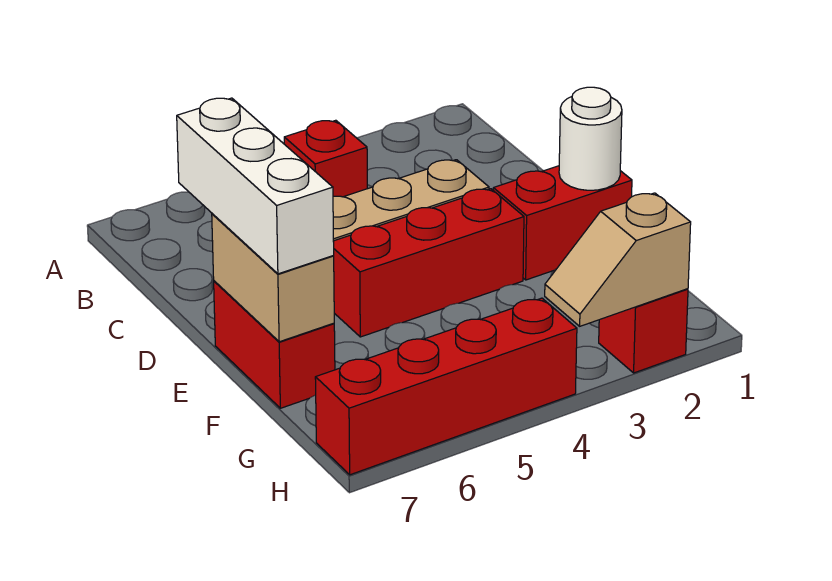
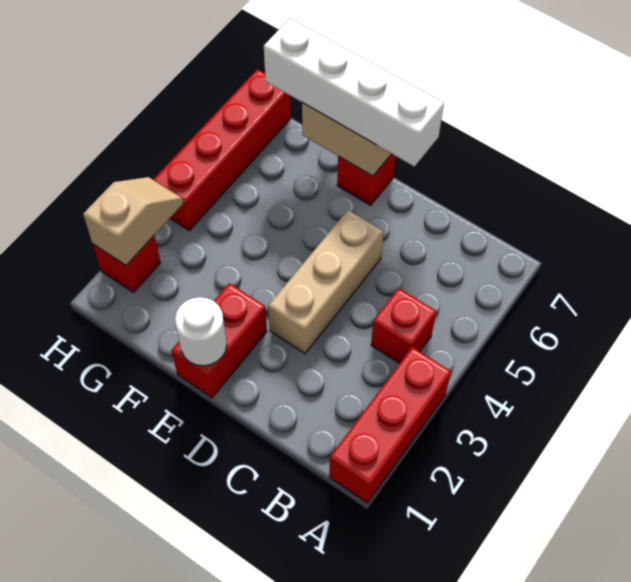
white brick D7:F7 level 3 -> white brick D7:G7 level 3
red brick E3:E5 level 1 -> red brick A1:A3 level 1
red brick E7:F7 level 1 -> red brick E7 level 1

